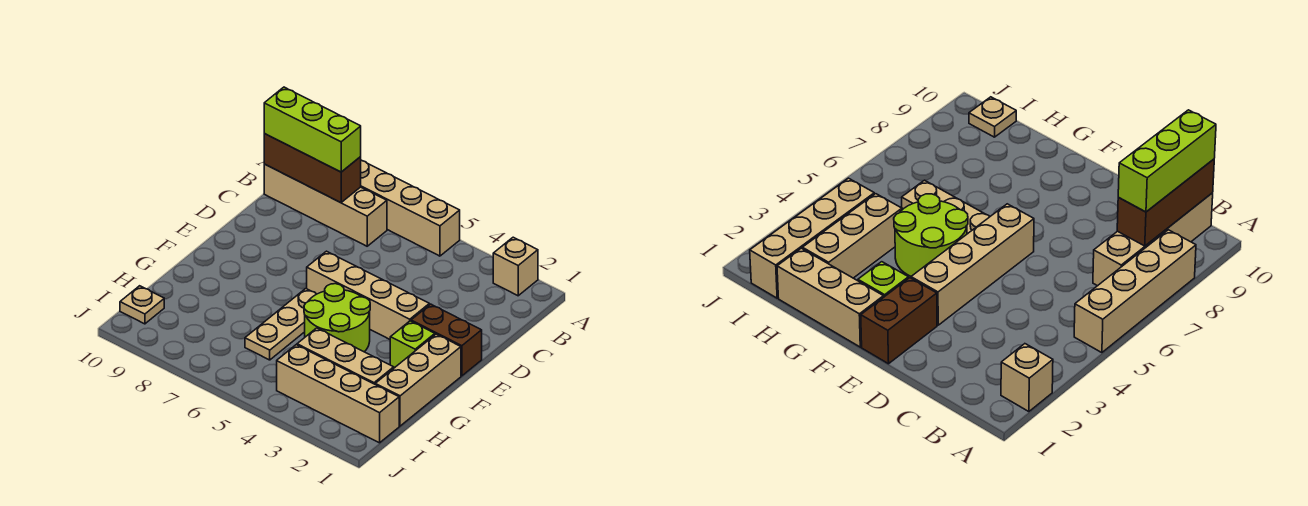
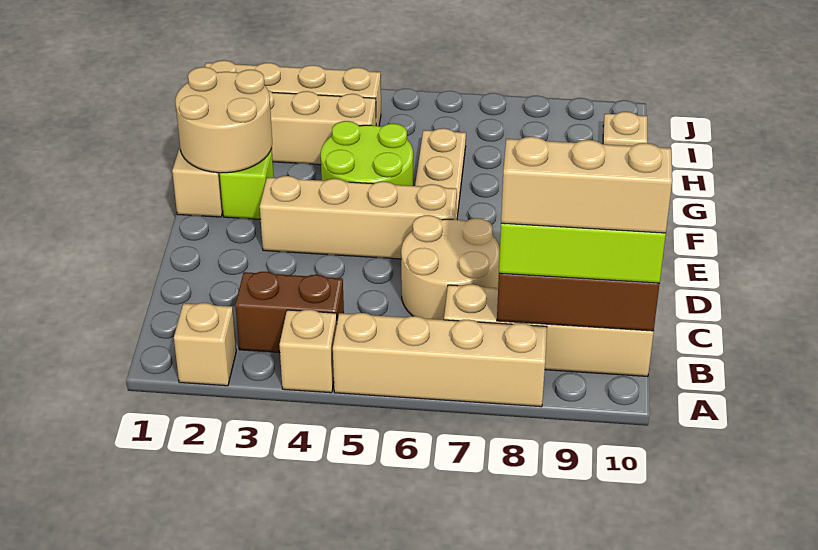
none -> tan brick A4 level 1
none -> tan brick B8:B10 level 4
none -> tan round brick C6:D7 level 1
brown brick E1:E2 level 1 -> brown brick B3:B4 level 1
none -> tan round brick F1:G2 level 2

